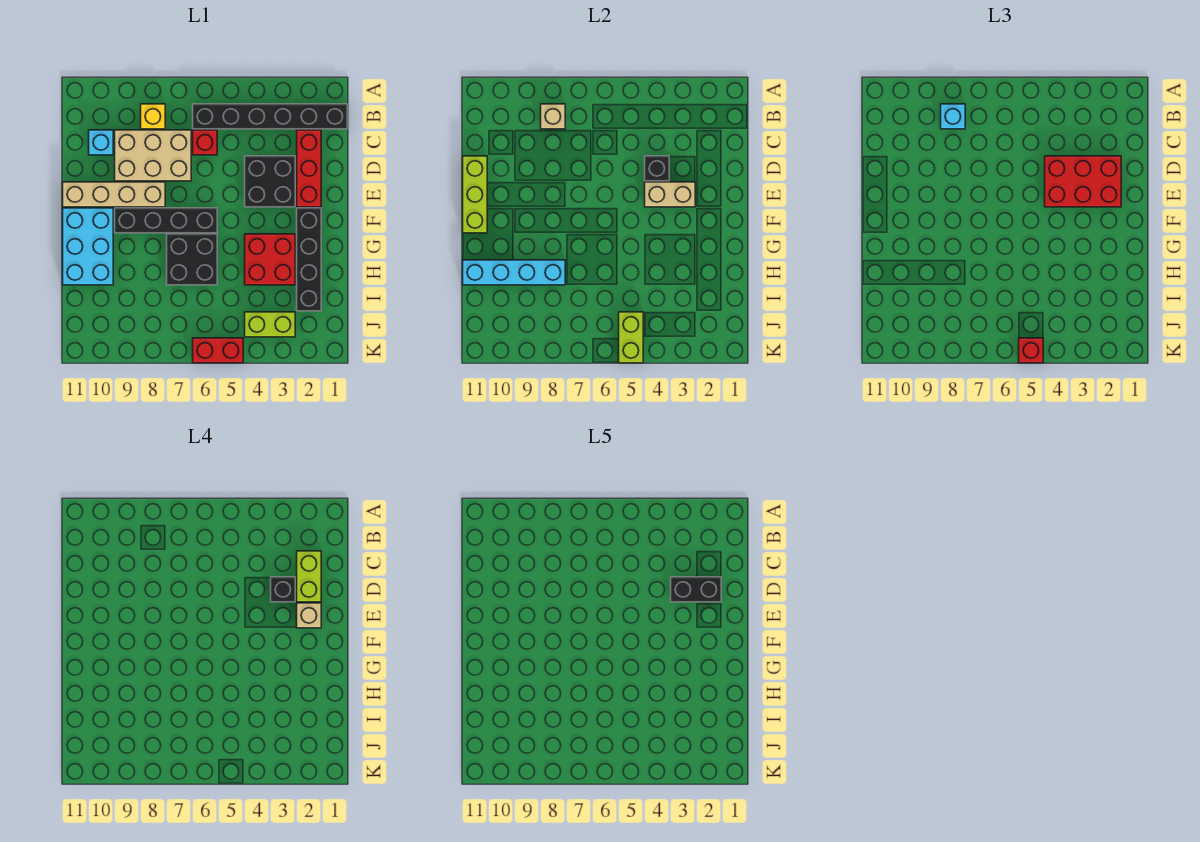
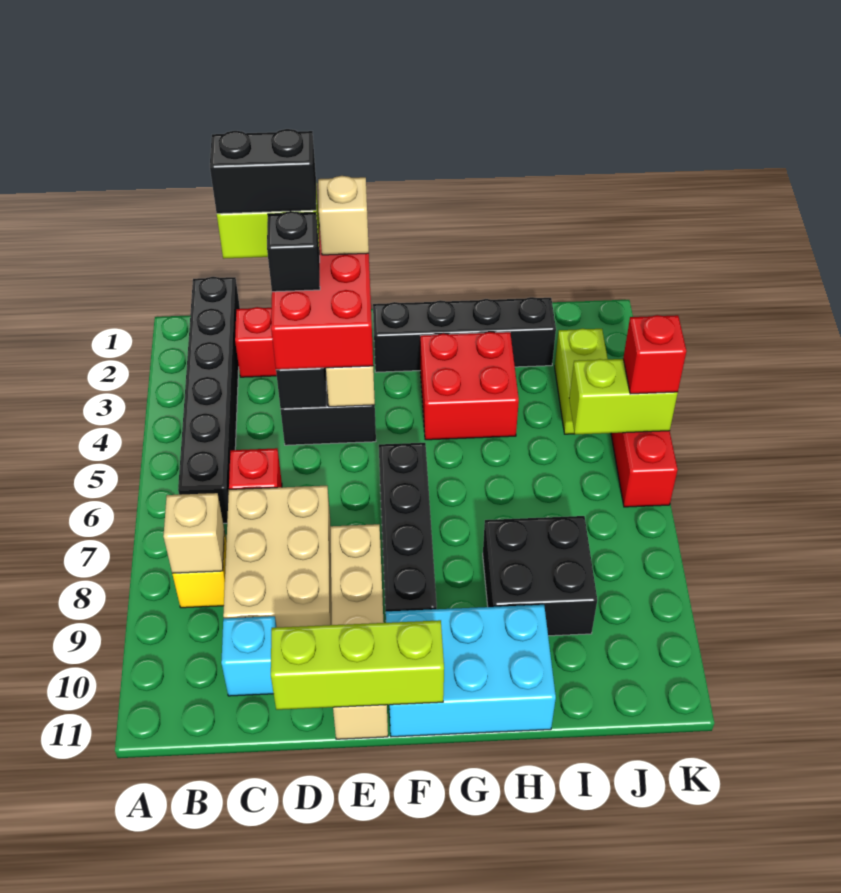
cyan brick B8 level 3 -> none
black brick D2:D3 level 5 -> black brick C2:D2 level 5
black brick G6:H7 level 1 -> black brick H8:I9 level 1
cyan brick H8:H11 level 2 -> none

